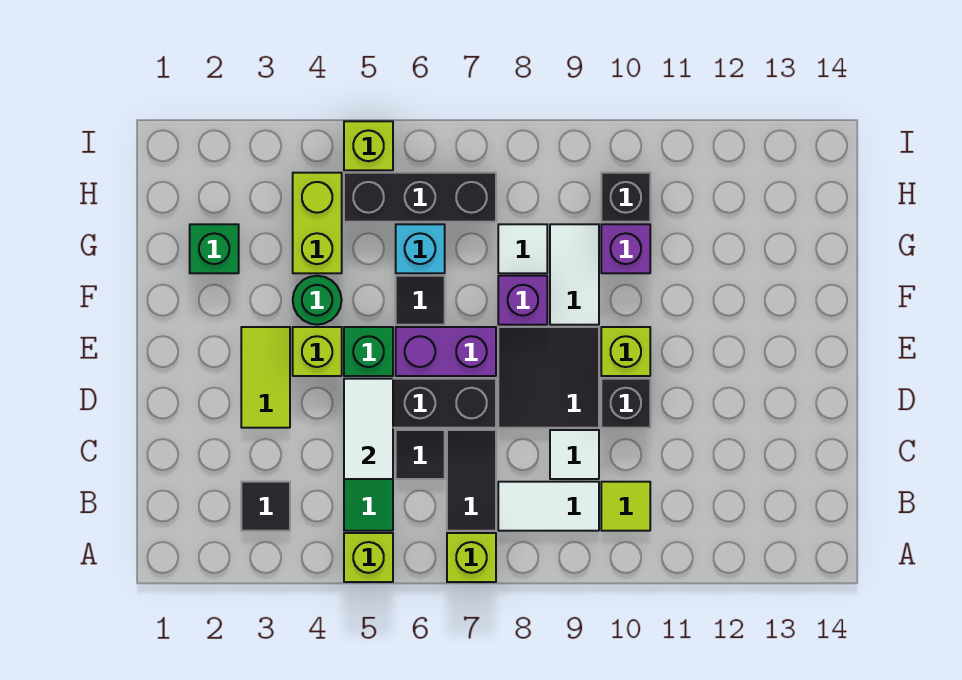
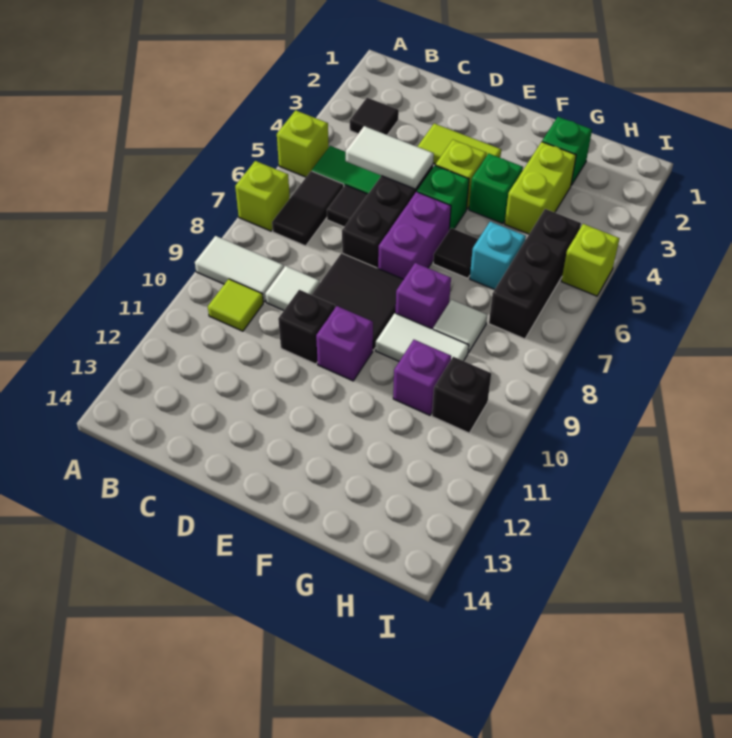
black tile B7:C7 level 1 -> black tile B6:B7 level 1
white tile B8:B9 level 1 -> white tile A9:B9 level 1
lime brick E10 level 1 -> purple brick E10 level 1
green round brick F4 level 1 -> green brick F4 level 1
lime brick G4:H4 level 1 -> lime brick G3:G4 level 1

